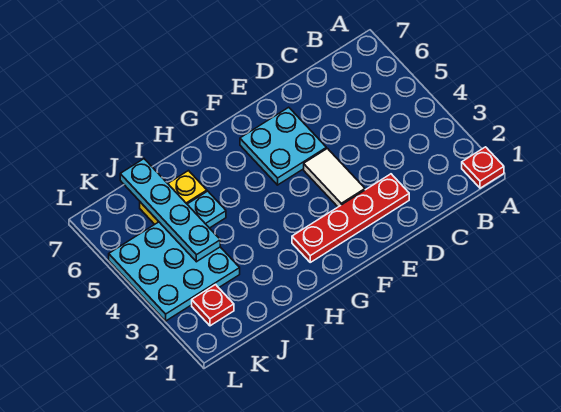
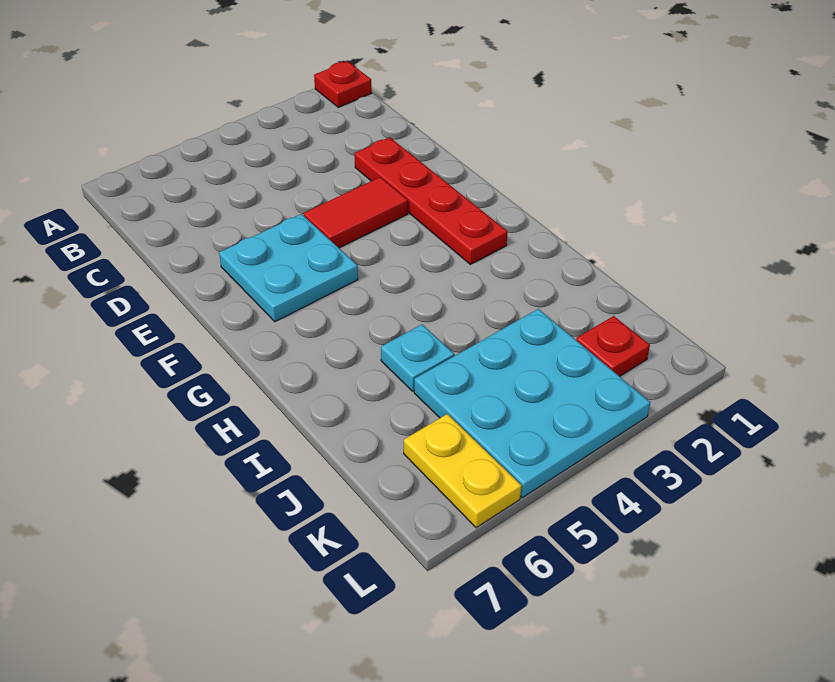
white tile E3:E4 level 1 -> red tile E3:E4 level 1
yellow plate I6:J6 level 1 -> yellow plate K6:L6 level 1
cyan plate J4:J7 level 2 -> none

